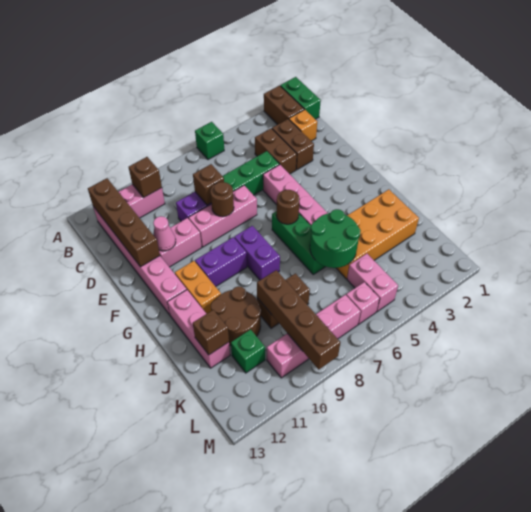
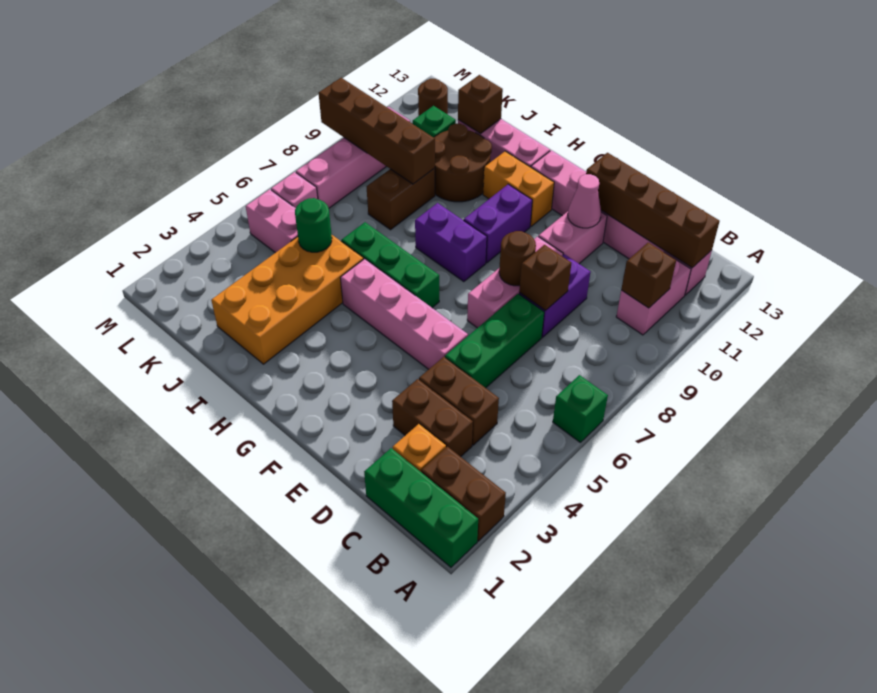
green brick A1:B1 level 1 -> green brick A1:C1 level 1
brown round brick G6 level 2 -> brown round brick L12 level 1
green round brick I5:J6 level 2 -> green round brick J5 level 2

